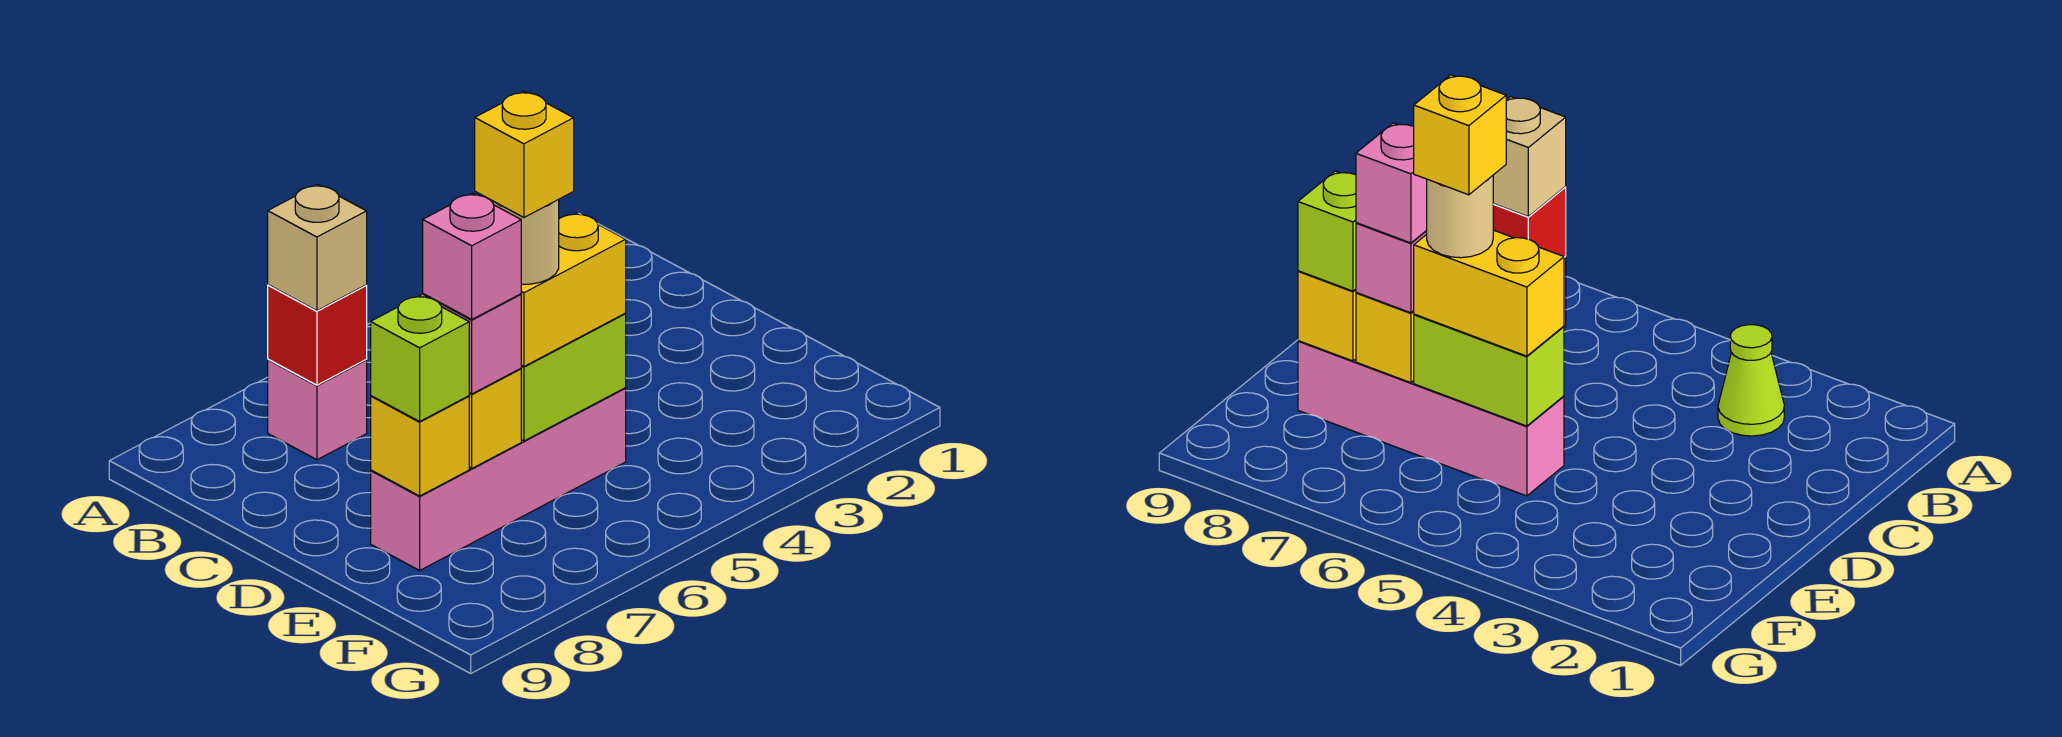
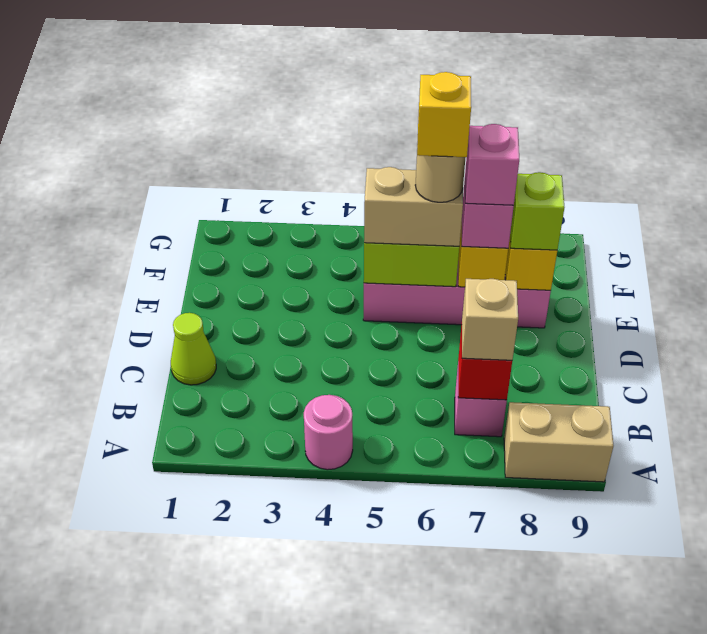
none -> pink round brick A4 level 1
none -> tan brick A8:A9 level 1
lime cone B3 level 1 -> lime cone C1 level 1
yellow brick E5:E6 level 3 -> tan brick E5:E6 level 3

